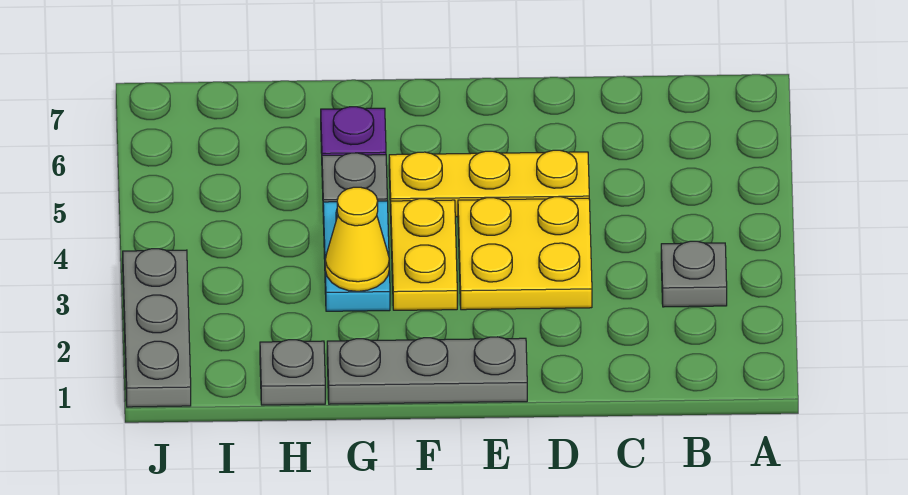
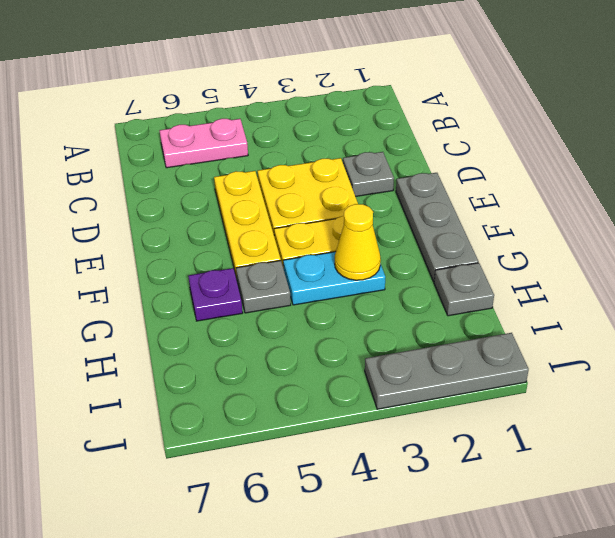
grey plate B3 level 1 -> grey plate D2 level 1
none -> pink plate B5:B6 level 1

